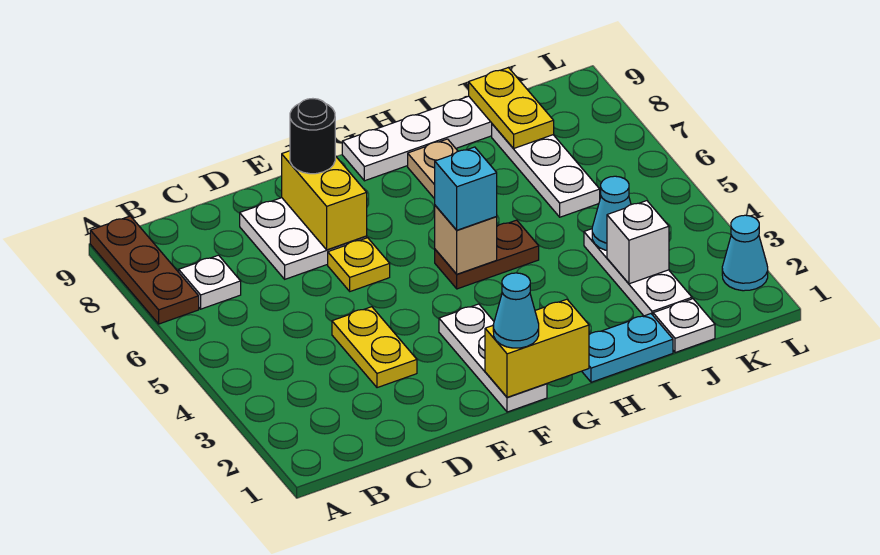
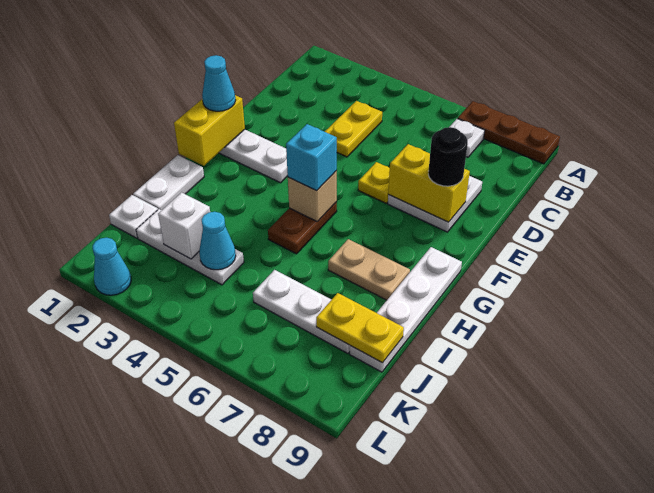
yellow plate D3:D4 level 1 -> yellow plate C4:D4 level 1
cyan plate H1:I1 level 1 -> white plate H1:I1 level 1

